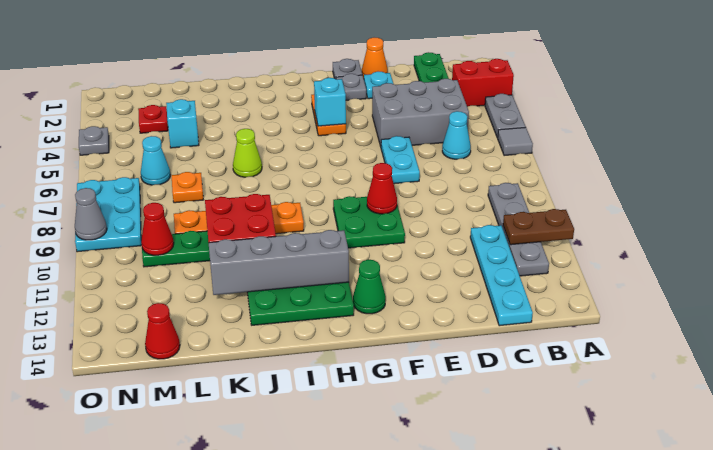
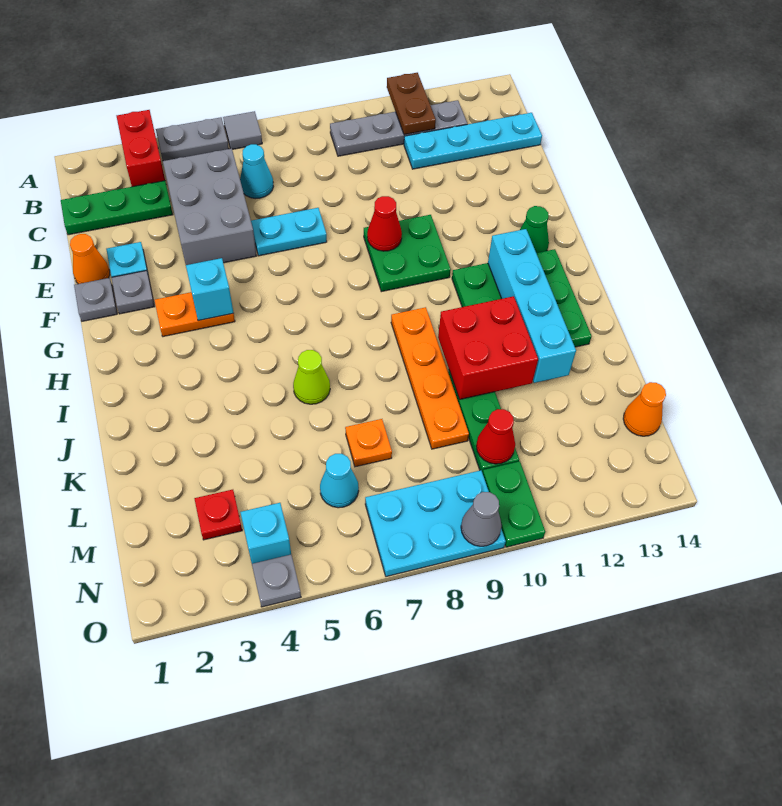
grey brick H12:K12 level 2 -> cyan brick H12:K12 level 2
cyan brick L4 level 1 -> cyan brick N4 level 1
red cone M14 level 1 -> orange cone M14 level 1
none -> green plate N10:O10 level 1

